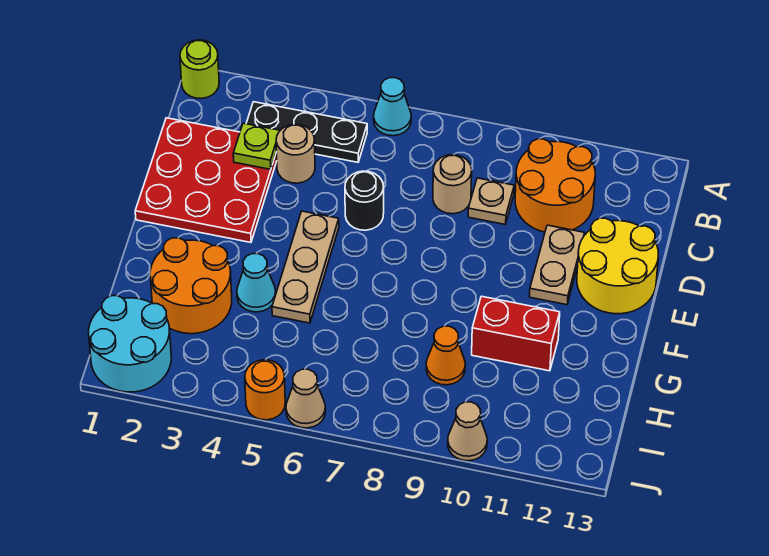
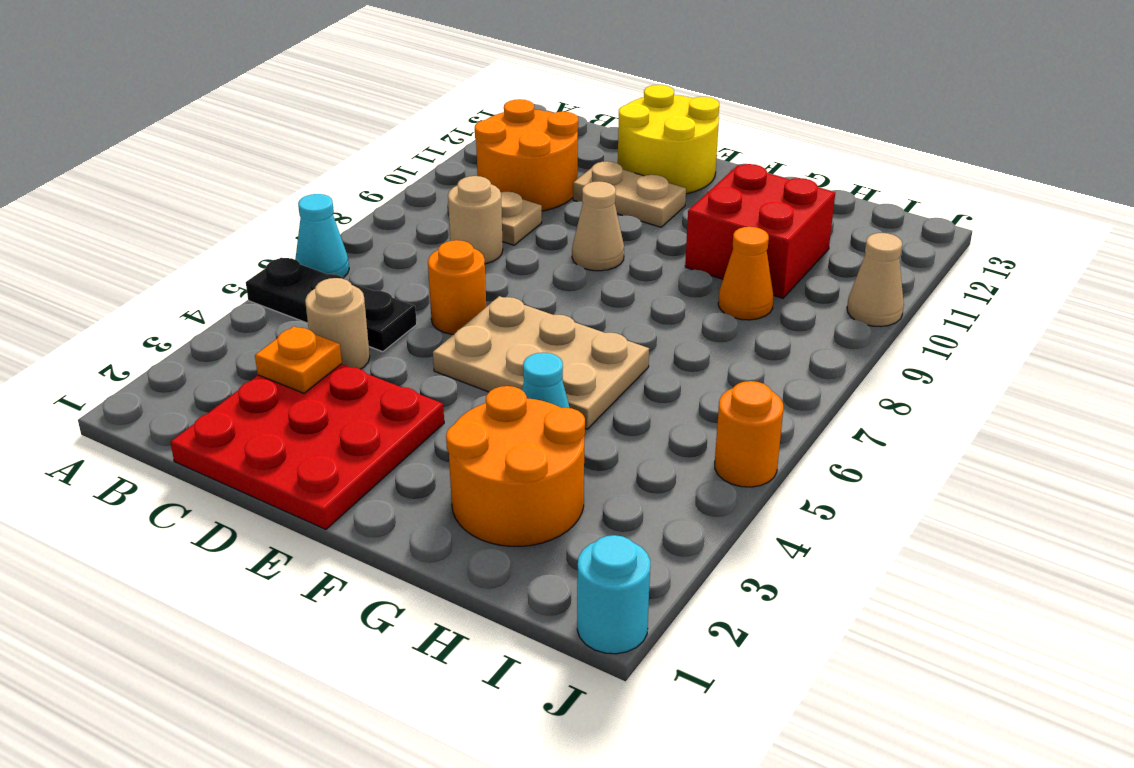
lime round brick A1 level 1 -> none
black plate B3:B5 level 1 -> black plate A5:C5 level 1
lime plate C3 level 2 -> orange plate C3 level 2
black round brick D6 level 1 -> orange round brick D6 level 1
tan plate E5:G5 level 1 -> tan plate E5:G6 level 1
red brick G10:G11 level 1 -> red brick G10:H11 level 1
cyan round brick I1:J2 level 1 -> cyan round brick J1 level 1
tan cone J6 level 1 -> tan cone E9 level 1

